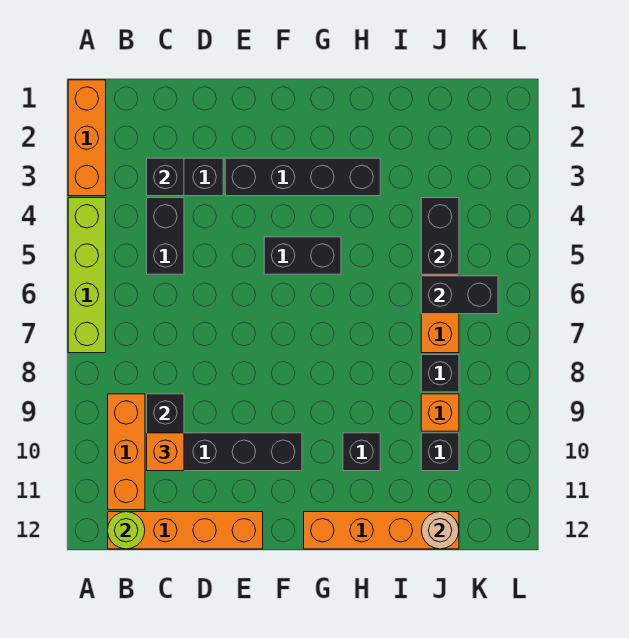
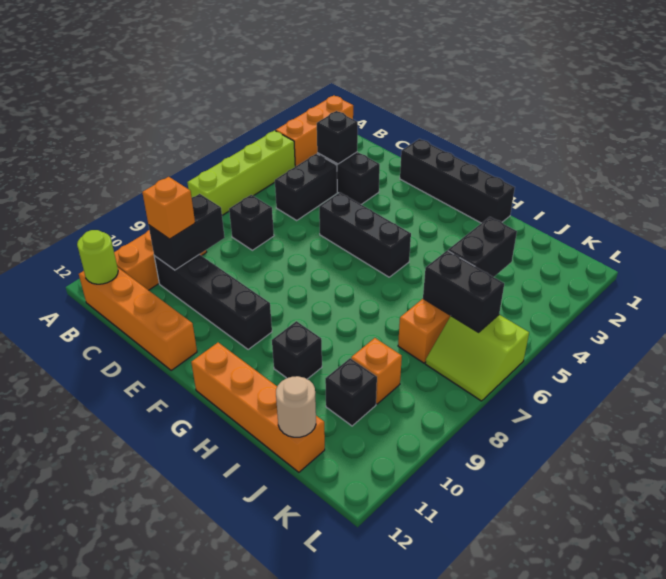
black brick E3:H3 level 1 -> black brick E1:H1 level 1
black brick F5:G5 level 1 -> black brick E5:G5 level 1
black brick J8 level 1 -> black brick C7 level 1
none -> lime slope K6:L7 level 1 top 6

